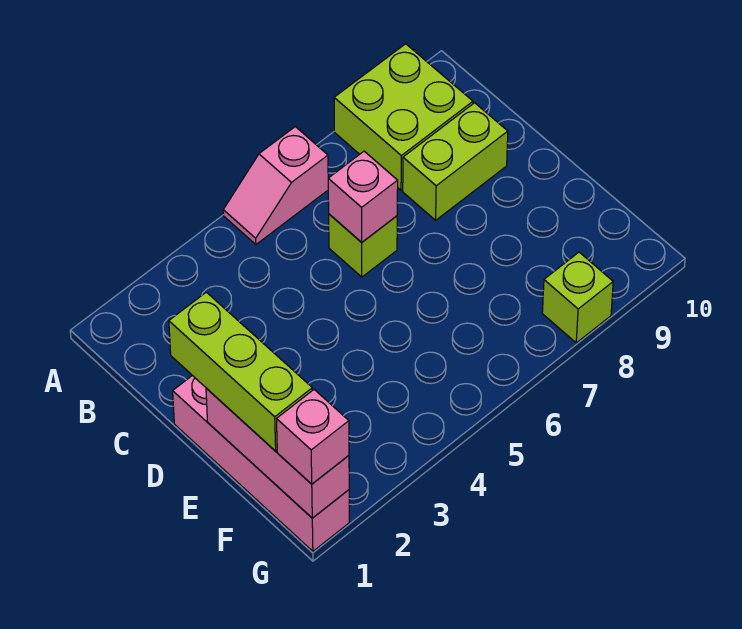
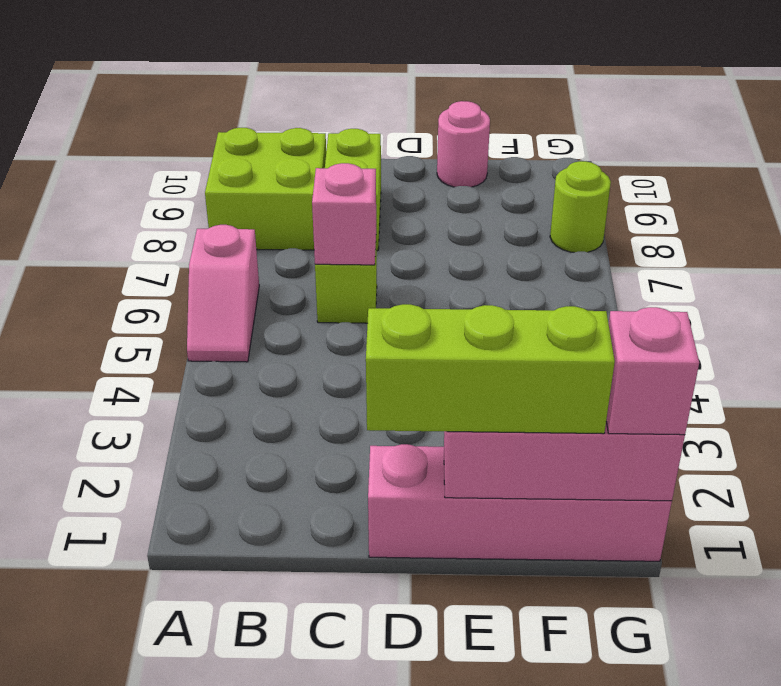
none -> pink round brick E10 level 1
lime brick G8 level 1 -> lime round brick G8 level 1

